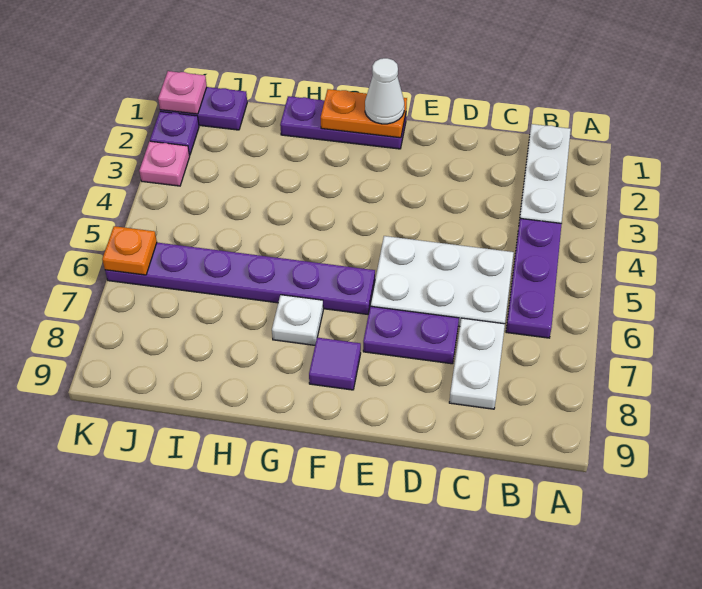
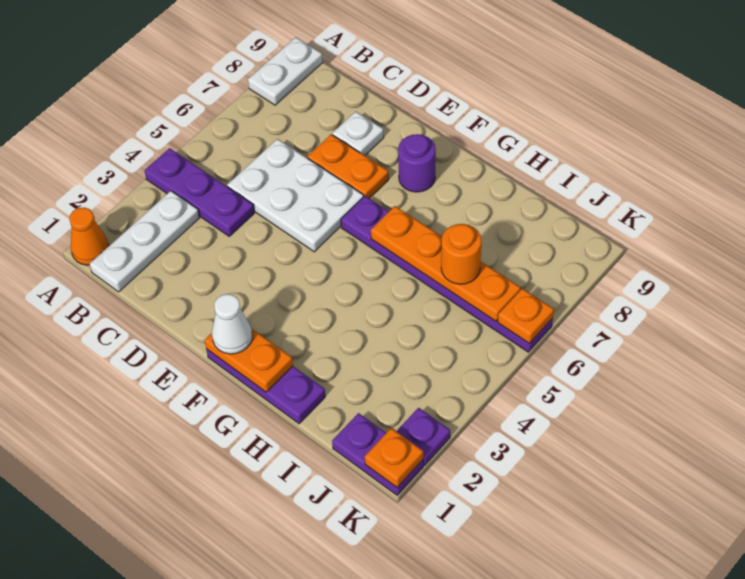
none -> orange cone A1 level 1
purple plate B4:B6 level 1 -> purple plate A4:C4 level 1
white plate C7:C8 level 1 -> white plate A8:A9 level 1
purple plate D7:E7 level 1 -> orange plate D7:E7 level 1
purple tile F8 level 1 -> purple round brick F8 level 1
none -> orange plate G6:J6 level 2
white plate G7 level 1 -> white plate D8 level 1
none -> orange round brick I6 level 3
pink plate K1 level 2 -> orange plate K1 level 2
pink plate K3 level 1 -> none

